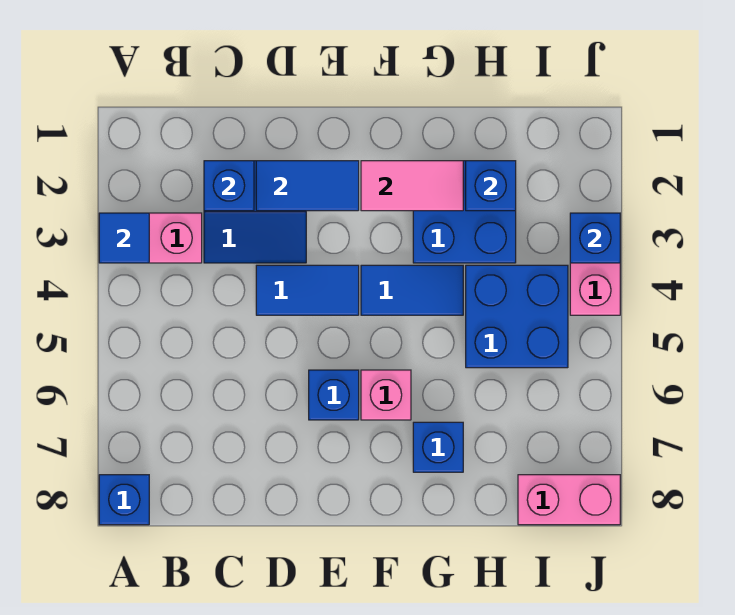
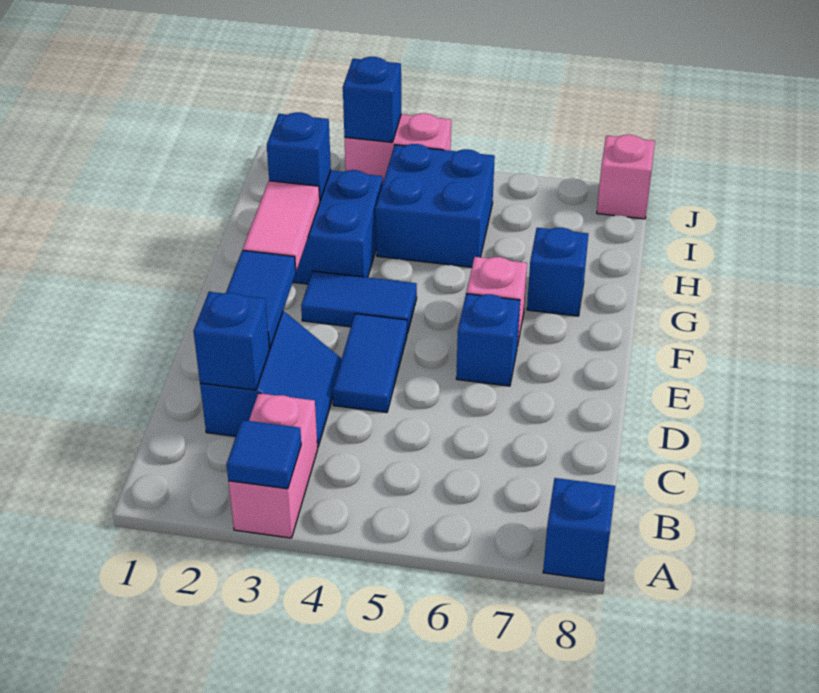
blue tile F4:G4 level 1 -> blue tile F3:F4 level 1
pink brick I8:J8 level 1 -> pink brick J8 level 1

